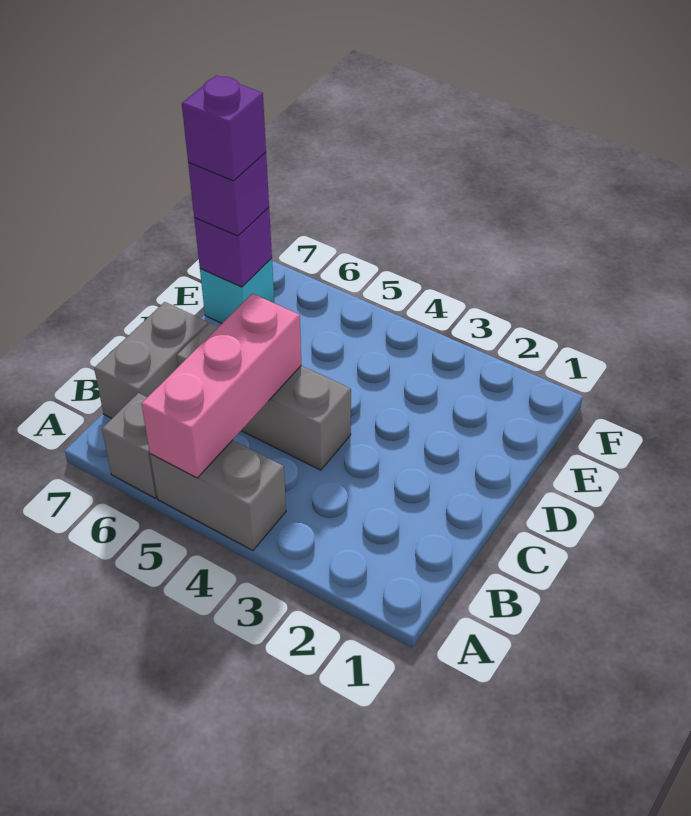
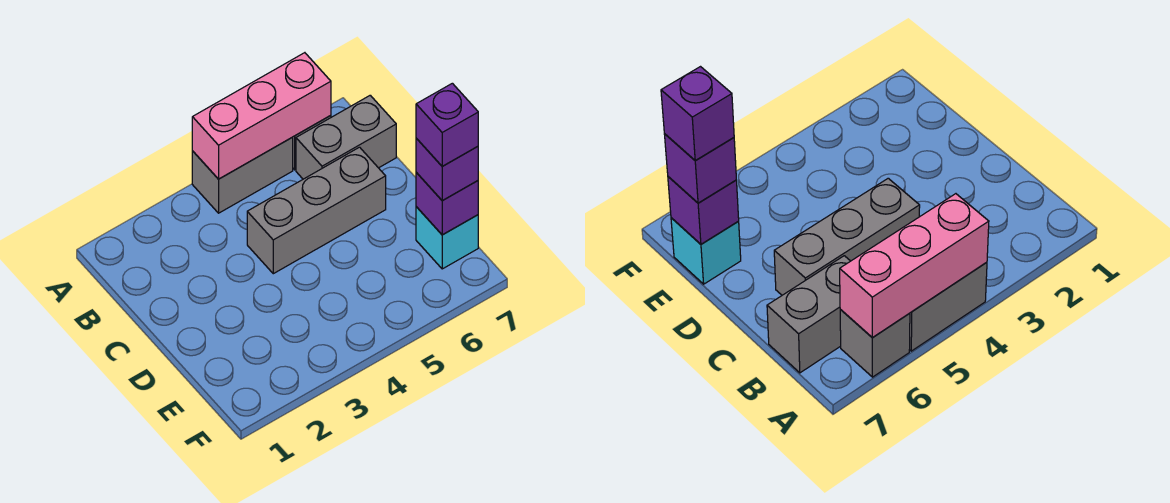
pink brick A5:C5 level 2 -> pink brick A4:A6 level 2
grey brick B7:C7 level 1 -> grey brick B6:B7 level 1

